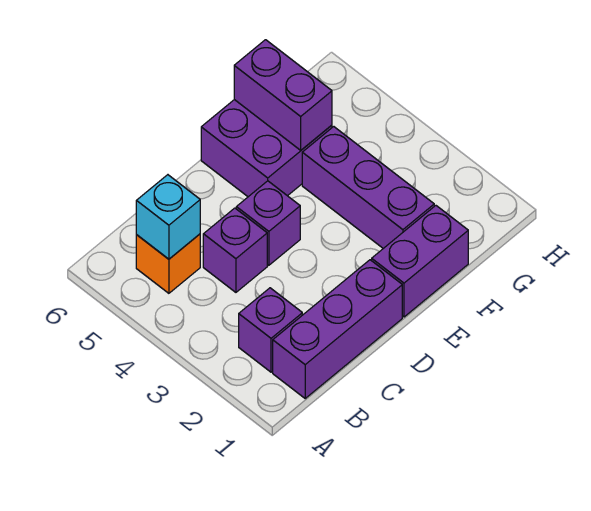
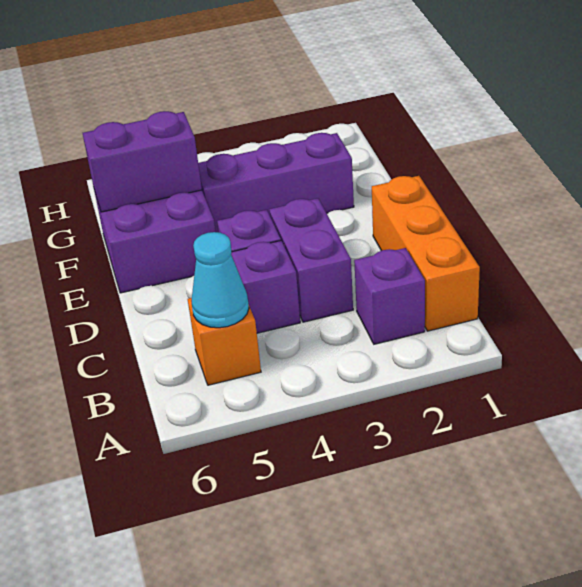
purple brick B1:D1 level 1 -> orange brick B1:D1 level 1
cyan brick B5 level 2 -> cyan cone B5 level 2
purple brick E1:F1 level 1 -> purple brick C3:D3 level 1

